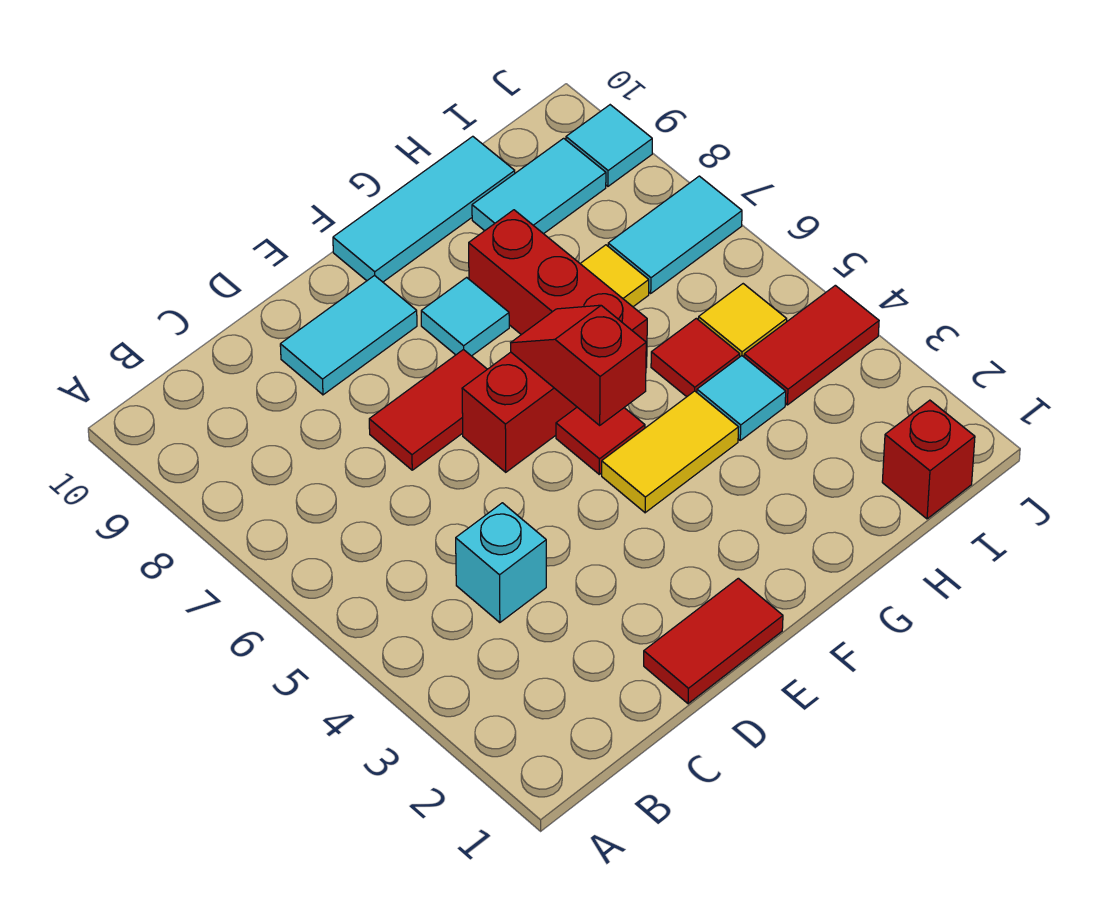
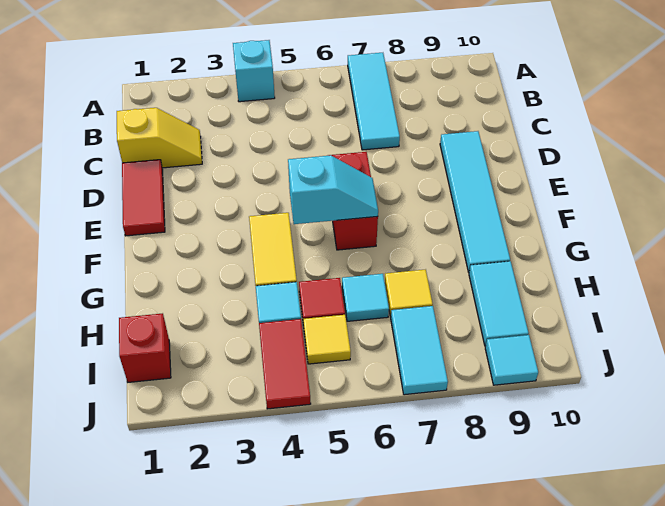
none -> yellow slope C1:C2 level 1 top 1
cyan brick C4 level 1 -> cyan brick A4 level 1
red tile D7:E7 level 1 -> none
cyan tile D9:E9 level 1 -> cyan tile D9:G9 level 1
red tile F5 level 1 -> none
red slope F5:F6 level 2 top 5 -> cyan slope F5:F6 level 2 top 5
cyan tile F8 level 1 -> cyan tile H6 level 1
cyan tile F10:H10 level 1 -> cyan tile A7:C7 level 1
red brick G6:G8 level 1 -> none

